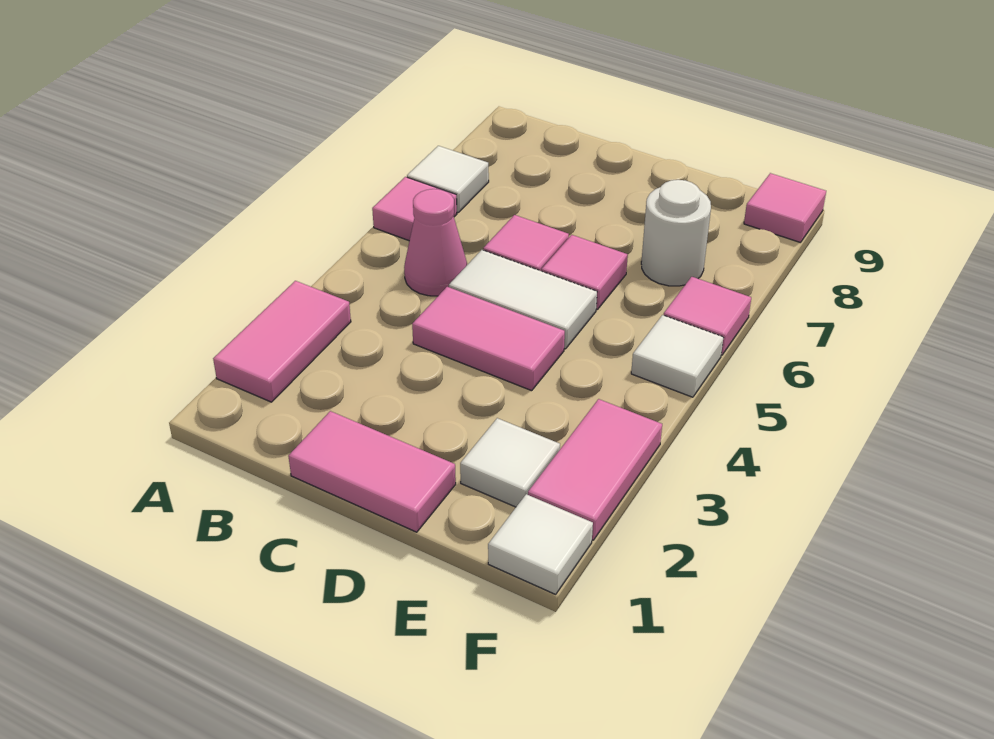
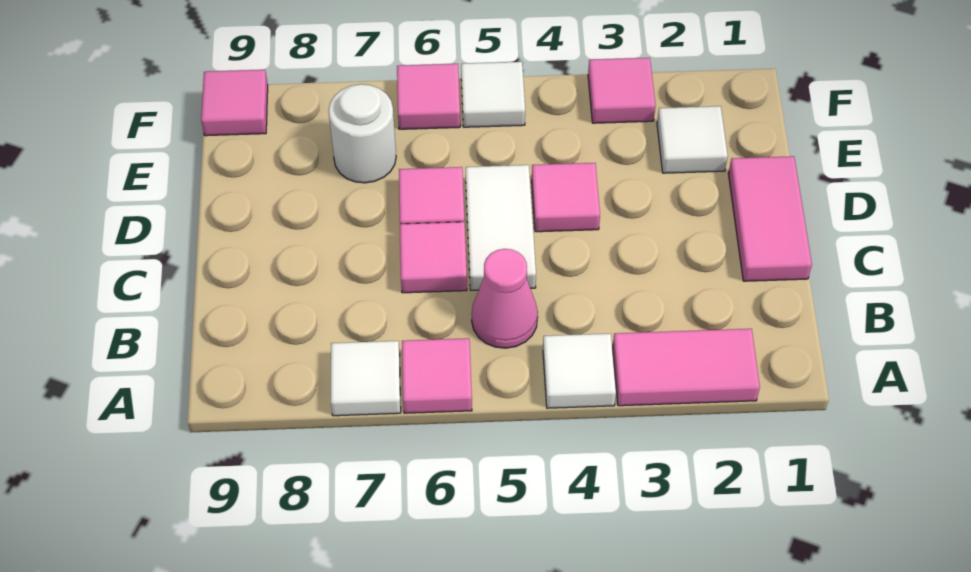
pink tile C4:D4 level 1 -> pink tile D4 level 1
white tile F1 level 1 -> white tile A4 level 1
pink tile F2:F3 level 1 -> pink tile F3 level 1

